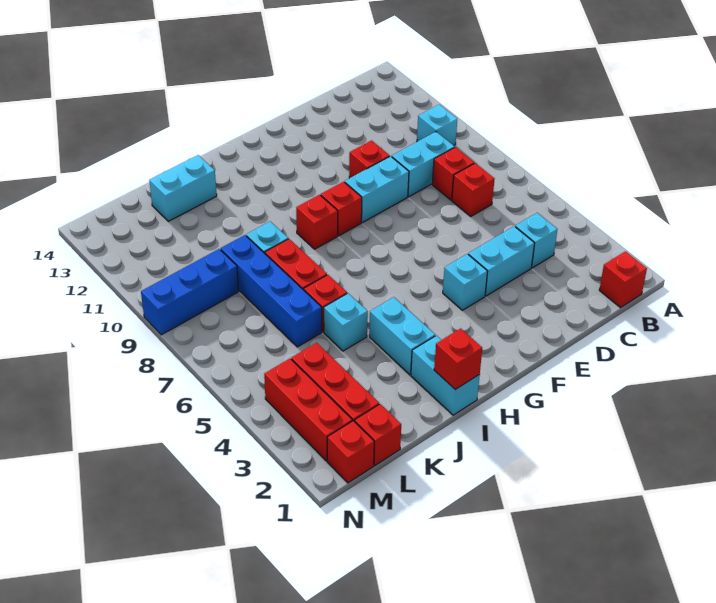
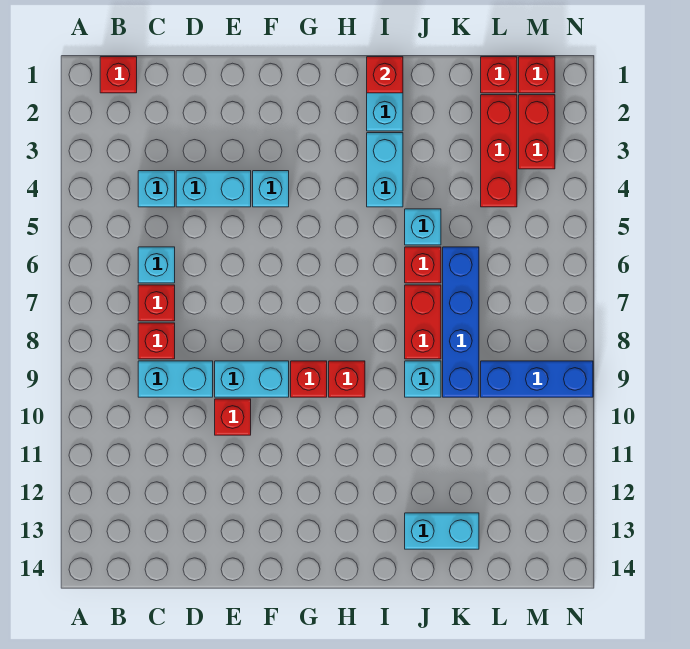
cyan brick B10 level 1 -> cyan brick C6 level 1
red brick M2:M4 level 1 -> red brick M2:M3 level 1

